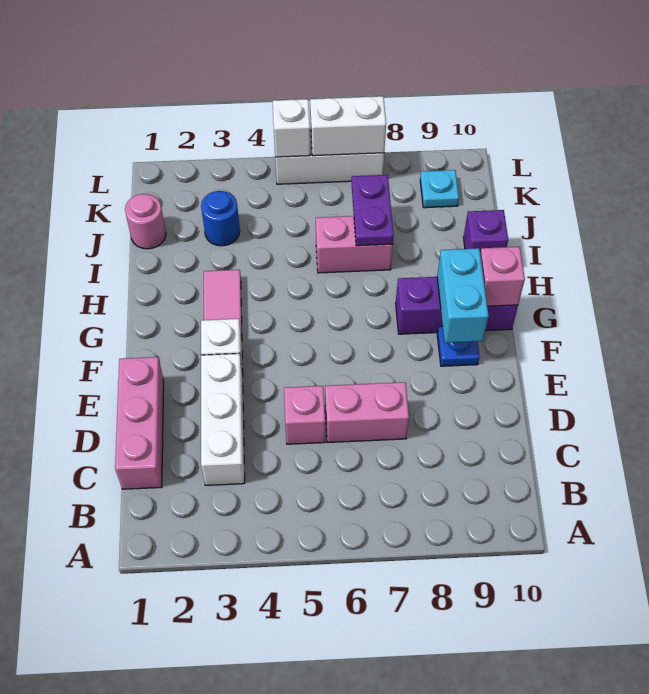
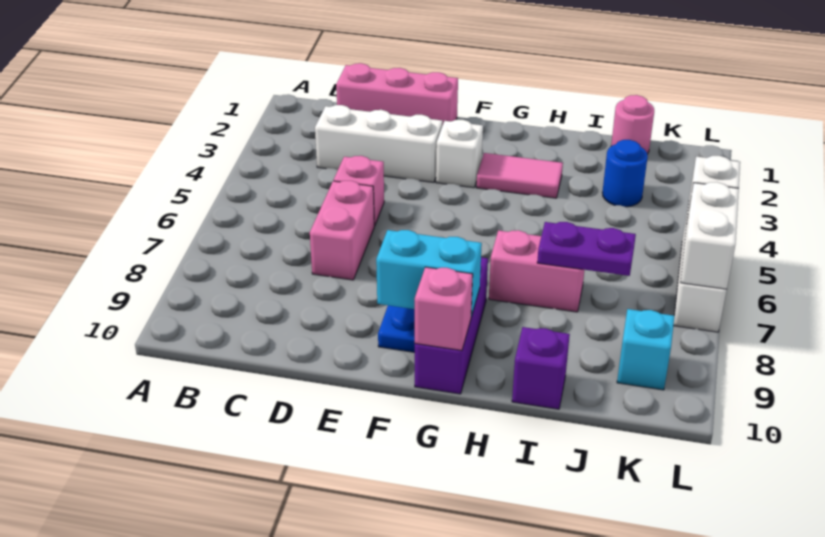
pink brick I6:I7 level 1 -> pink brick H7:I7 level 1
cyan plate K9 level 1 -> cyan brick K9 level 1

